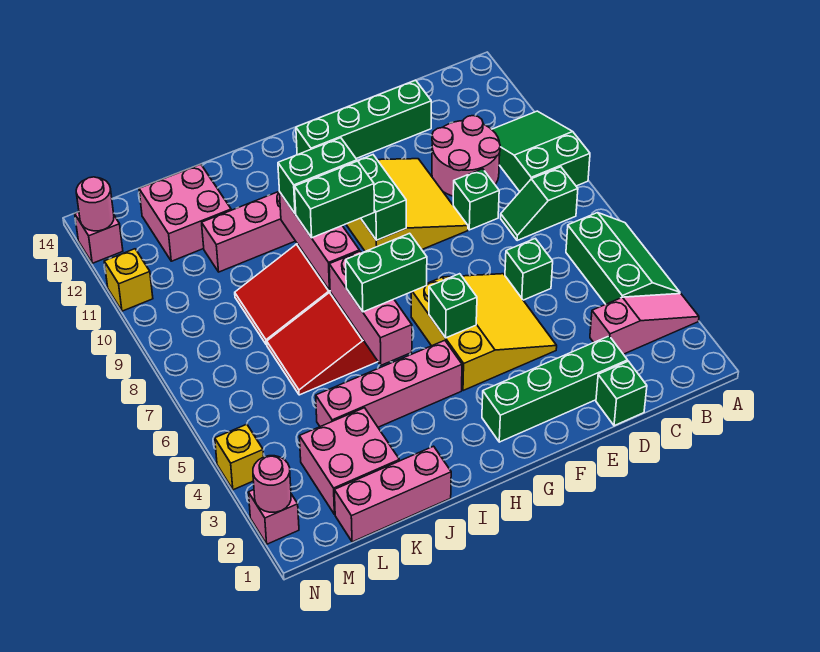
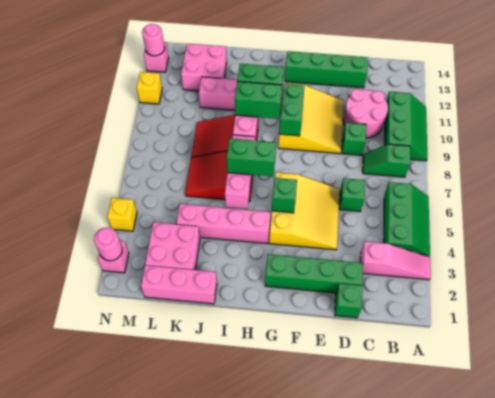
green slope A9:B11 level 1 top 9 -> green slope A9:B11 level 1 top B

